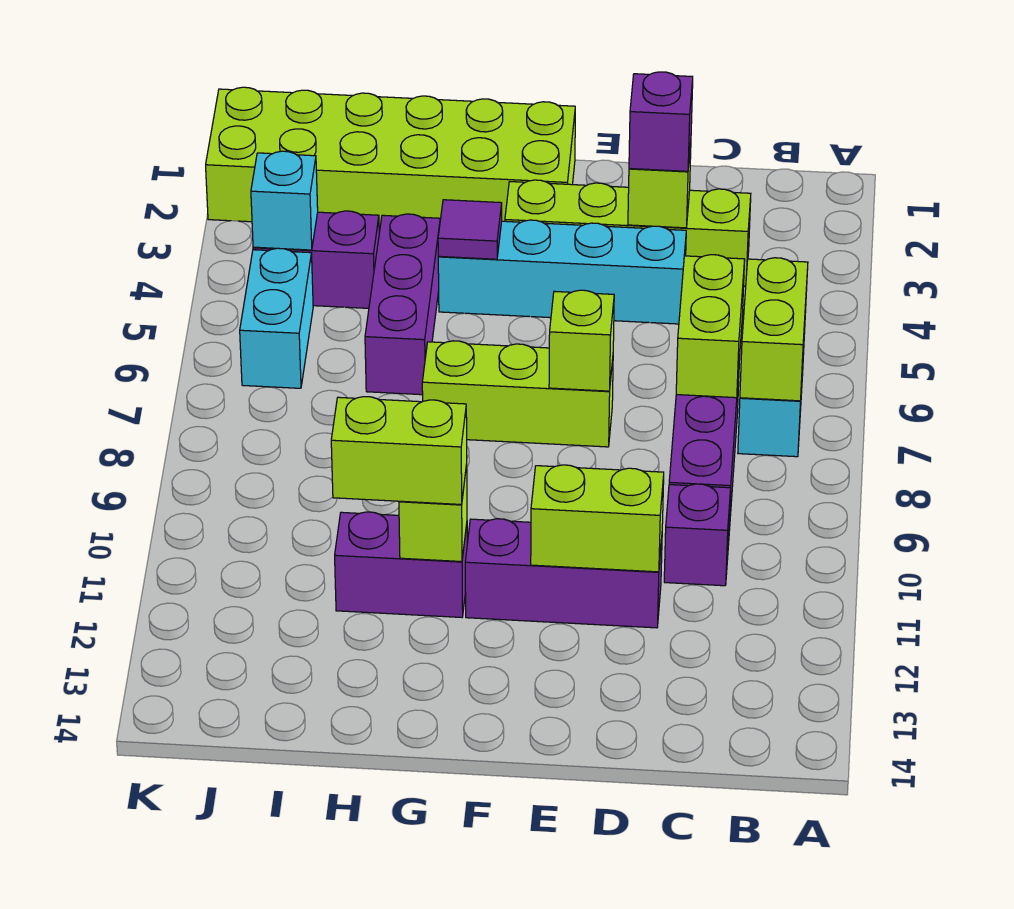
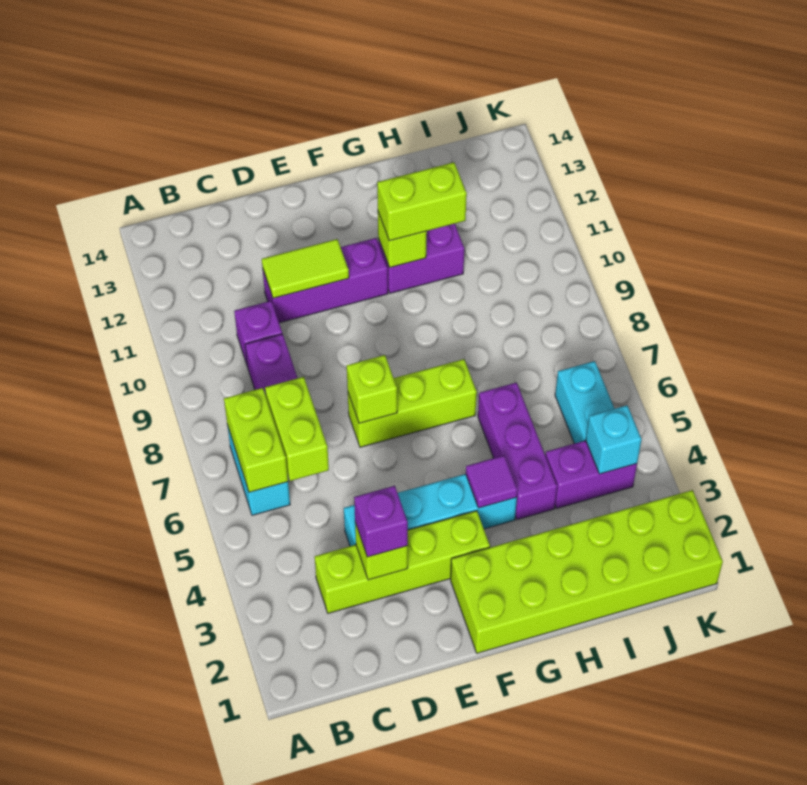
lime brick D11:E11 level 2 -> lime tile D11:E11 level 2

